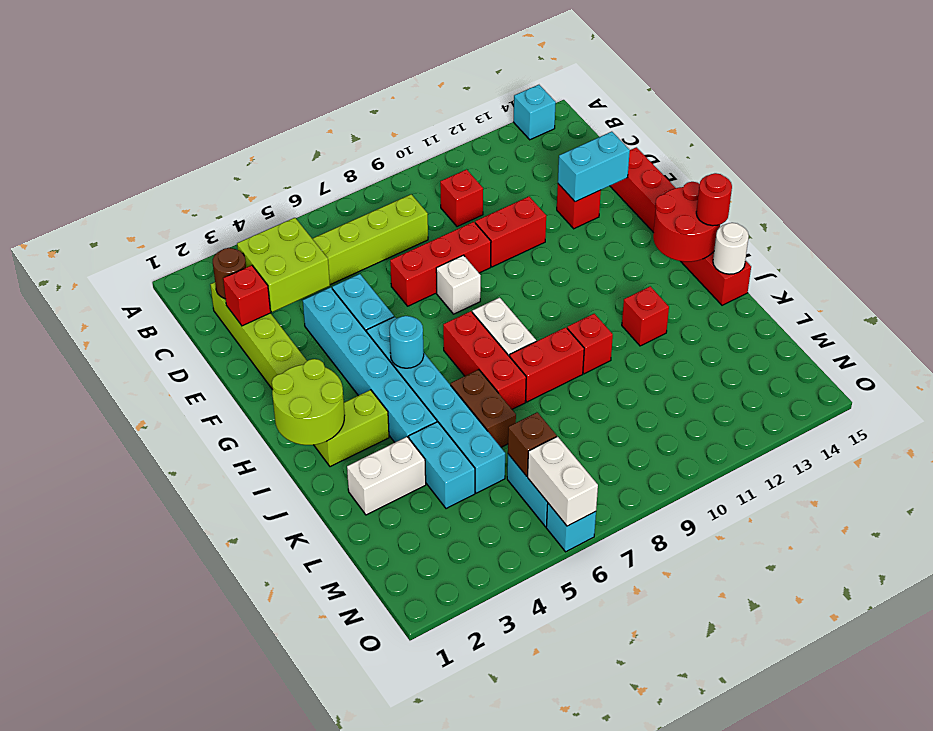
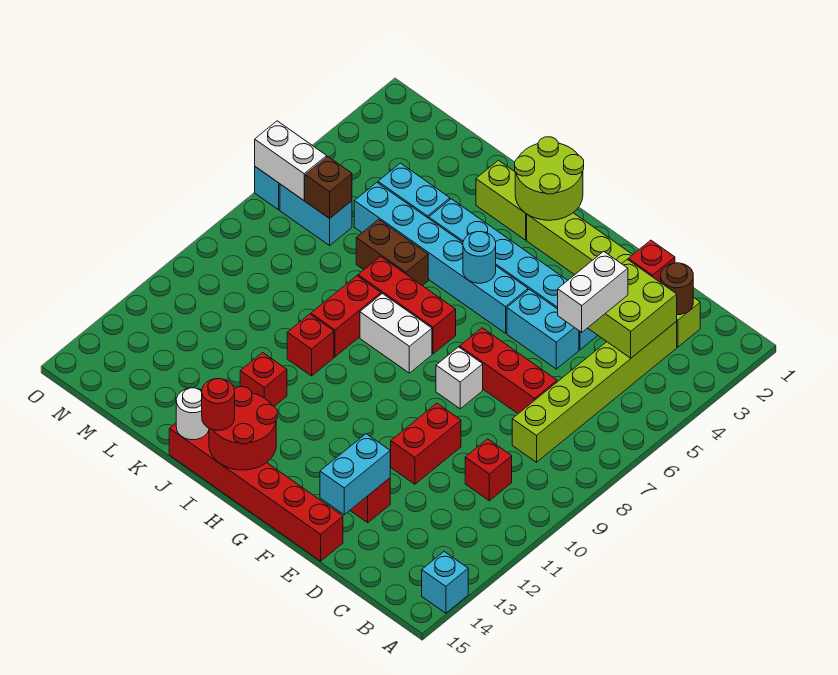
red brick E7:E9 level 1 -> red brick D7:F7 level 1
lime brick I2:I3 level 1 -> lime brick I2:J2 level 1
white brick K2:K3 level 1 -> white brick D4:D5 level 3

